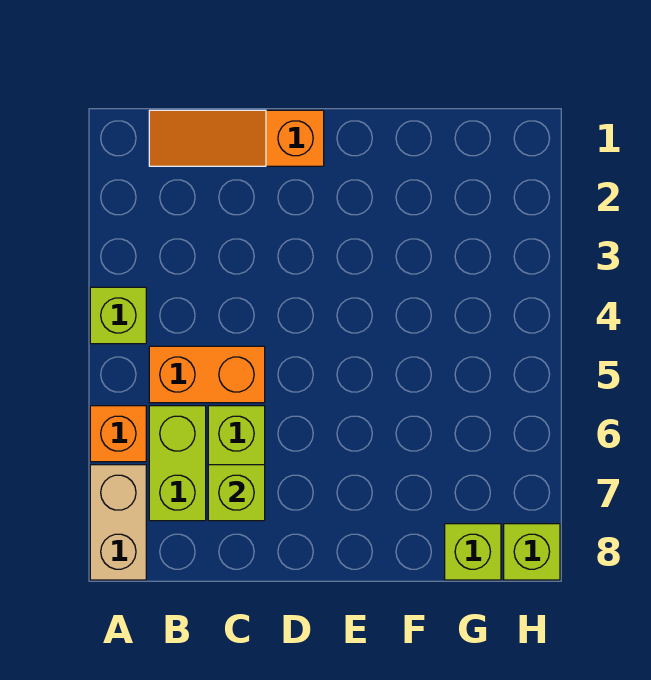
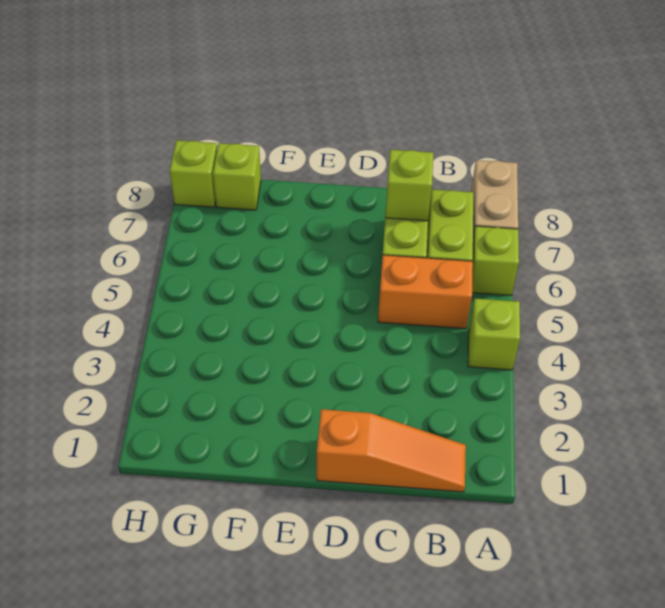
orange brick A6 level 1 -> lime brick A6 level 1

